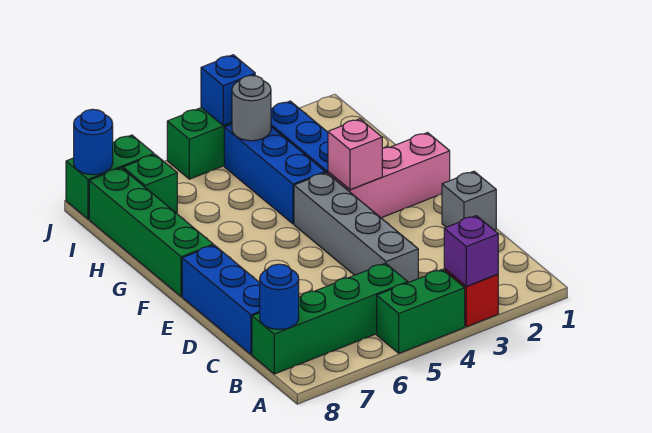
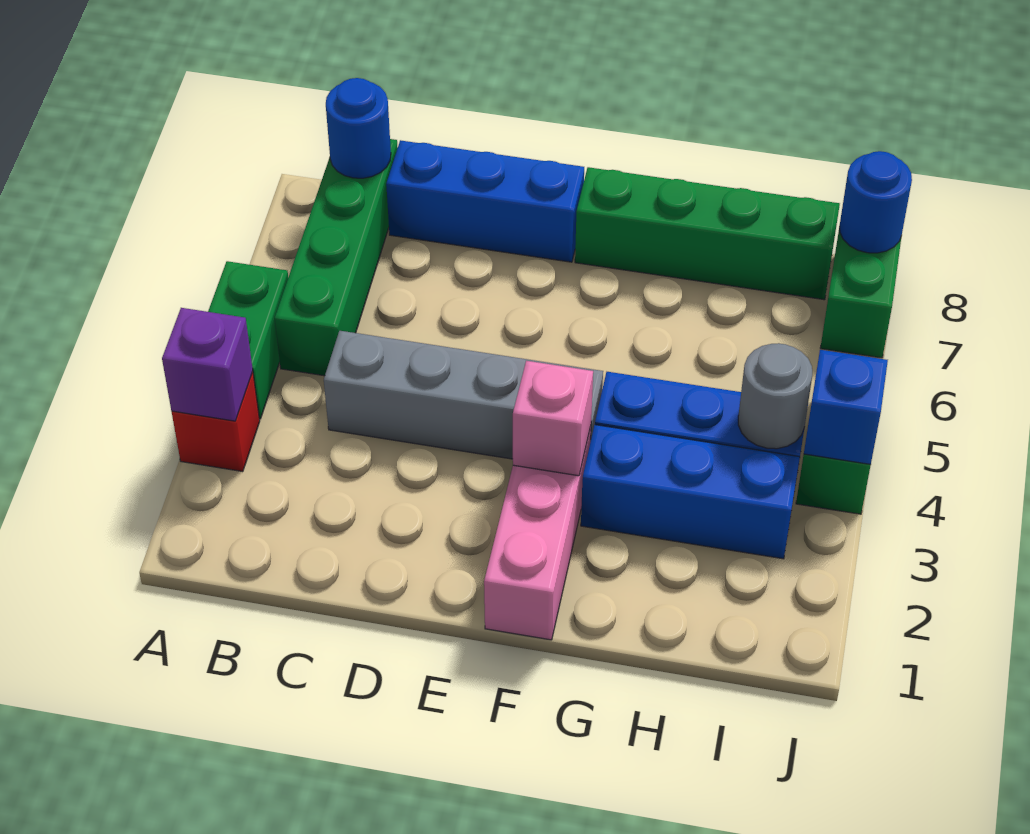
grey brick D1 level 1 -> none
green brick I7 level 1 -> none

